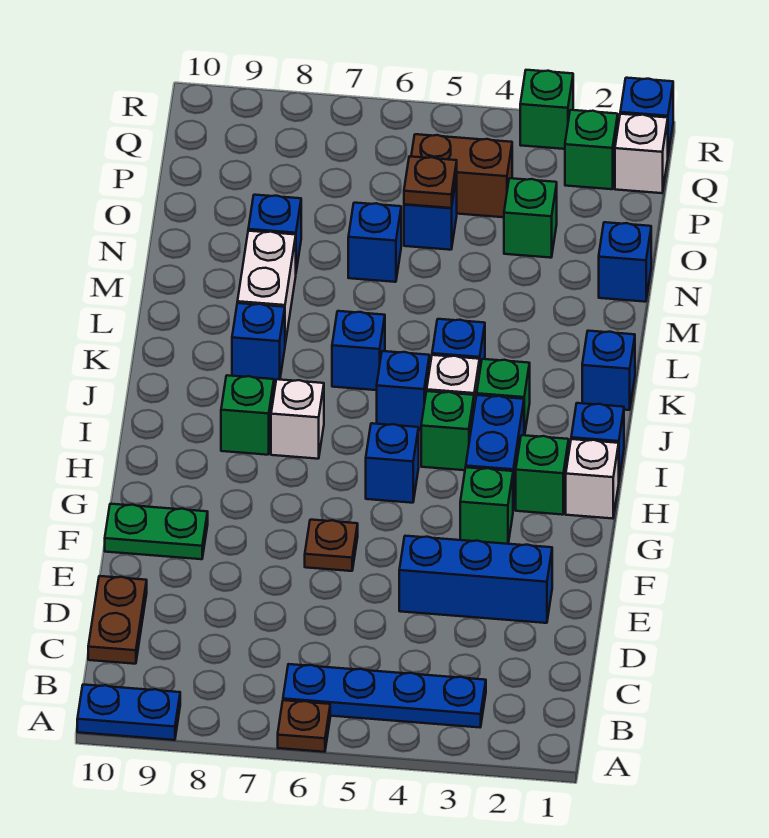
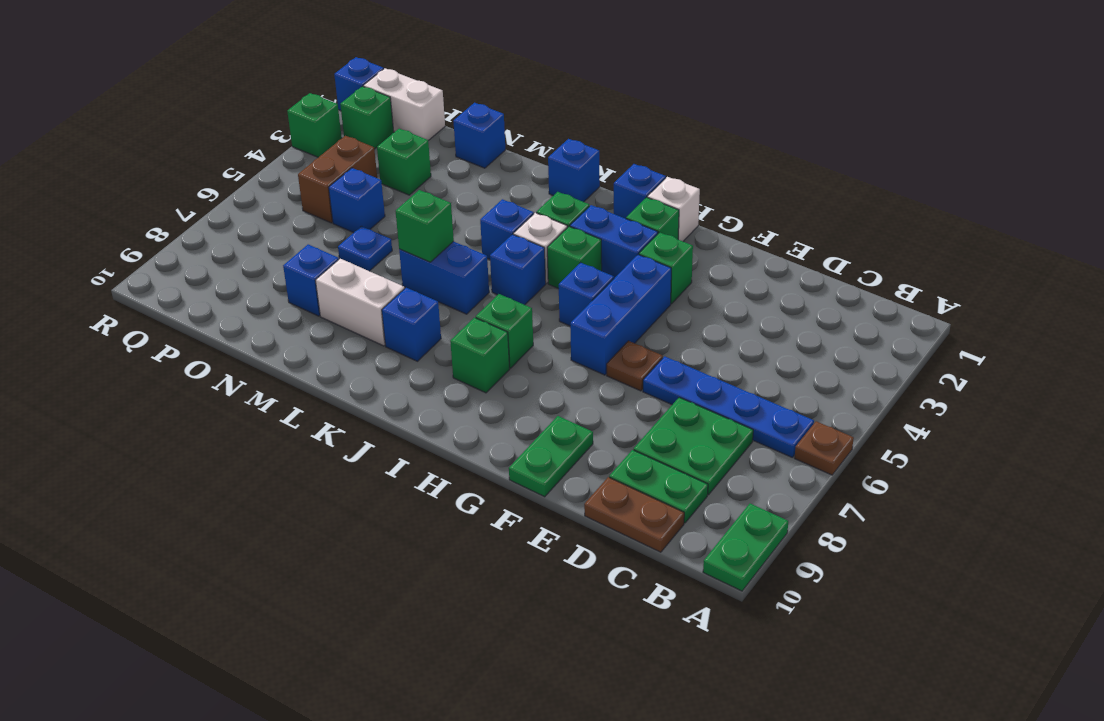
blue plate A9:A10 level 1 -> green plate A9:A10 level 1
blue plate B3:B6 level 1 -> blue plate B6:E6 level 1
none -> green plate C7:D8 level 1
none -> green plate C9:D9 level 1
blue brick E2:E4 level 1 -> blue brick G4:G6 level 1
white brick I7 level 1 -> green brick I7 level 1
blue brick K6 level 1 -> blue brick K6:L6 level 1
none -> green brick L6 level 2
blue brick N6 level 1 -> blue plate N6 level 1
brown plate O5 level 2 -> none
white brick Q1 level 1 -> white brick P1:Q1 level 1

